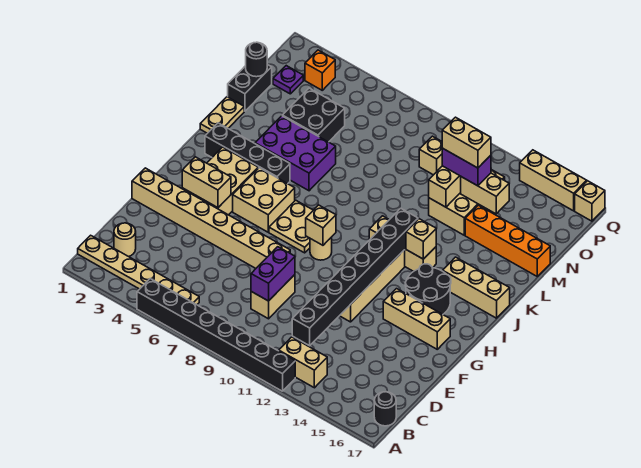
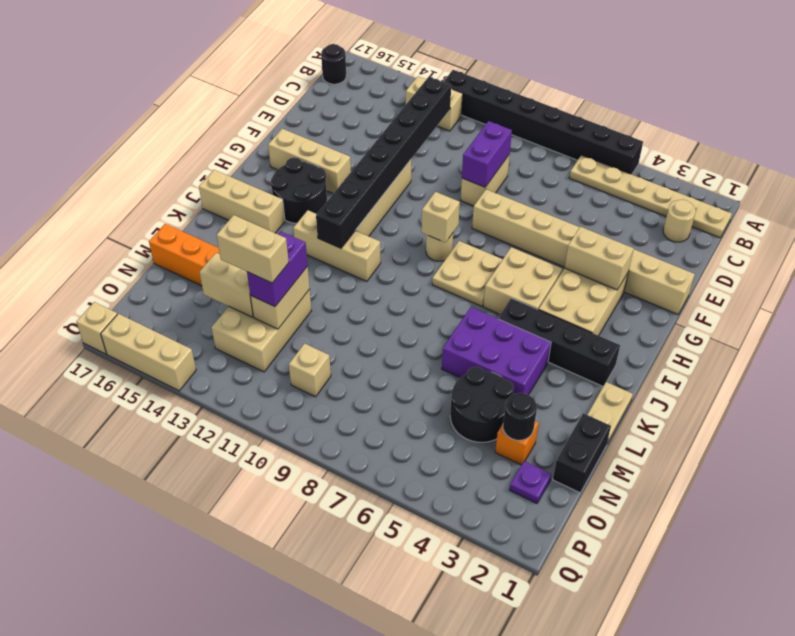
tan brick J13 level 2 -> none
black brick M4:N5 level 1 -> black round brick M4:N5 level 1
black round brick N1 level 2 -> black round brick N3 level 2
purple brick N12:N13 level 3 -> purple brick M12:N12 level 3
orange brick P3 level 1 -> orange brick N3 level 1

